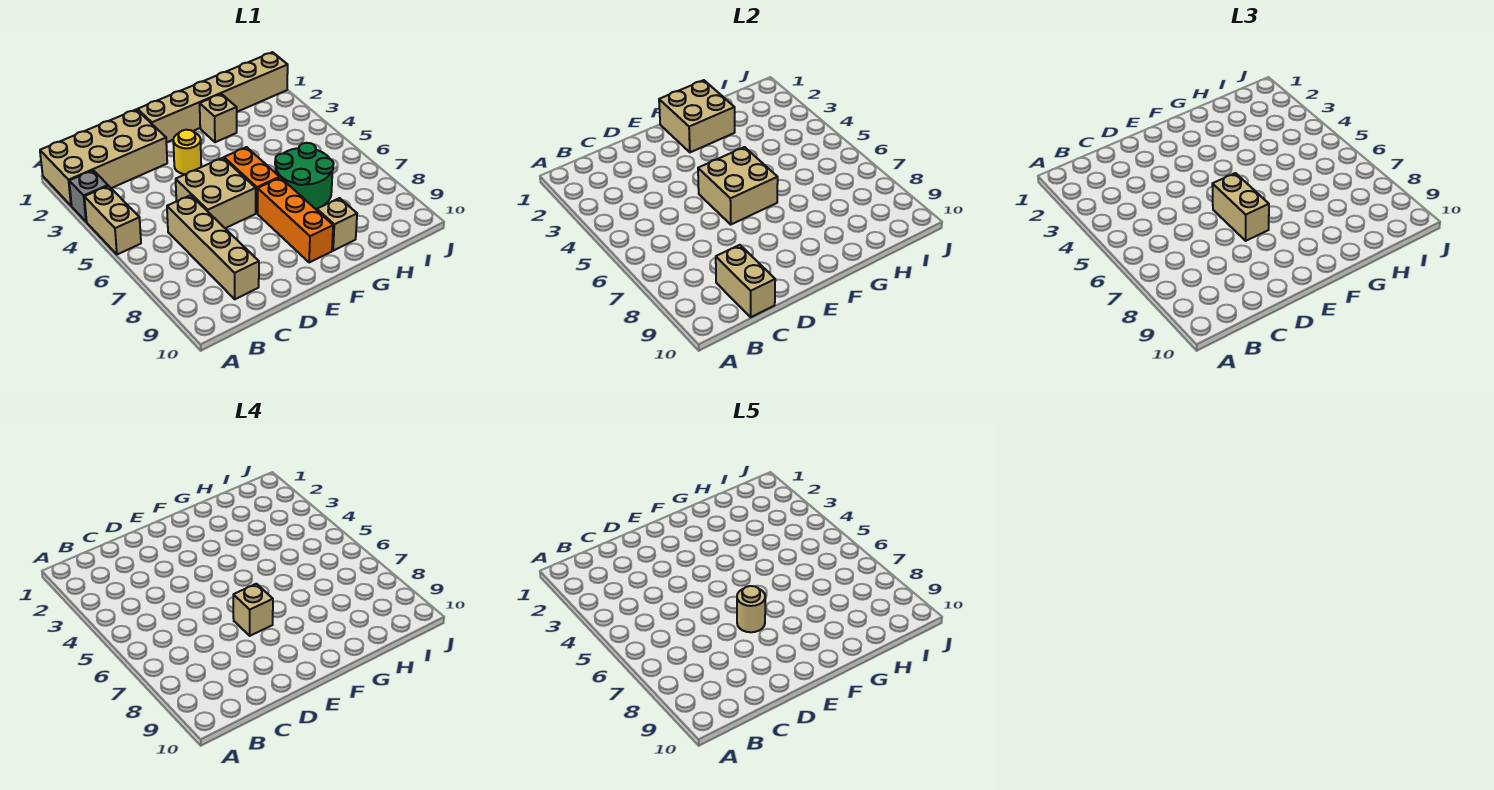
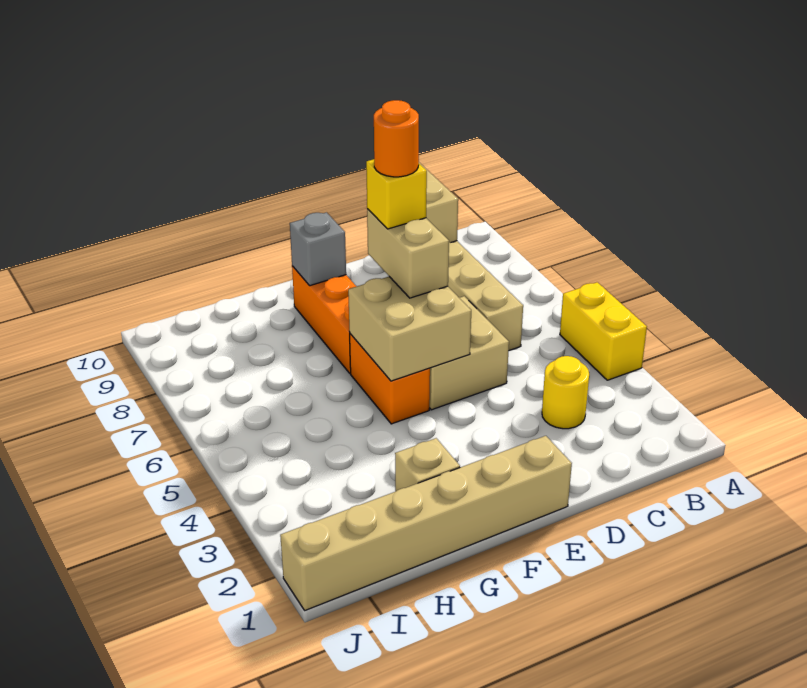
tan brick A1:D2 level 1 -> none
grey brick A3 level 1 -> grey brick F9 level 2
tan brick A4:A5 level 1 -> yellow brick A4:A5 level 1
yellow round brick E3 level 1 -> yellow round brick C3 level 1
tan brick E7 level 4 -> yellow brick E7 level 4
tan round brick E7 level 5 -> orange round brick E7 level 5
tan brick F1:G2 level 2 -> none
green round brick G6:H7 level 1 -> none
tan brick G9 level 1 -> none

